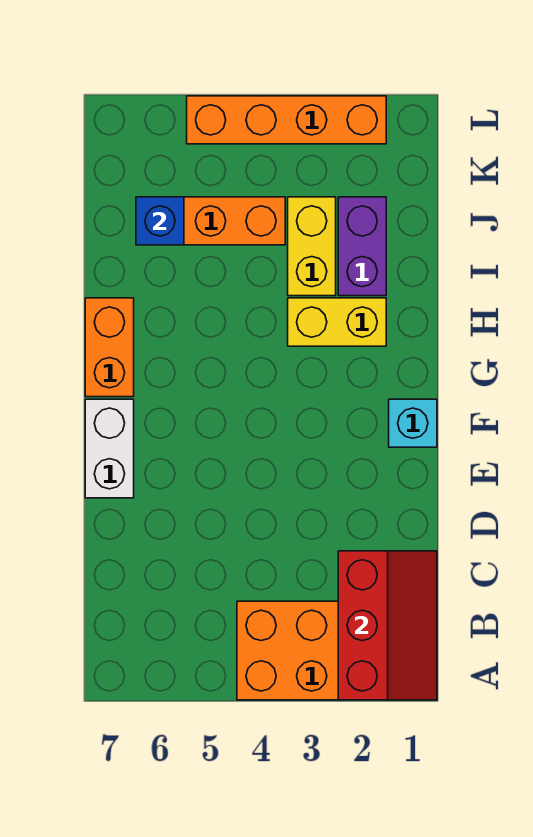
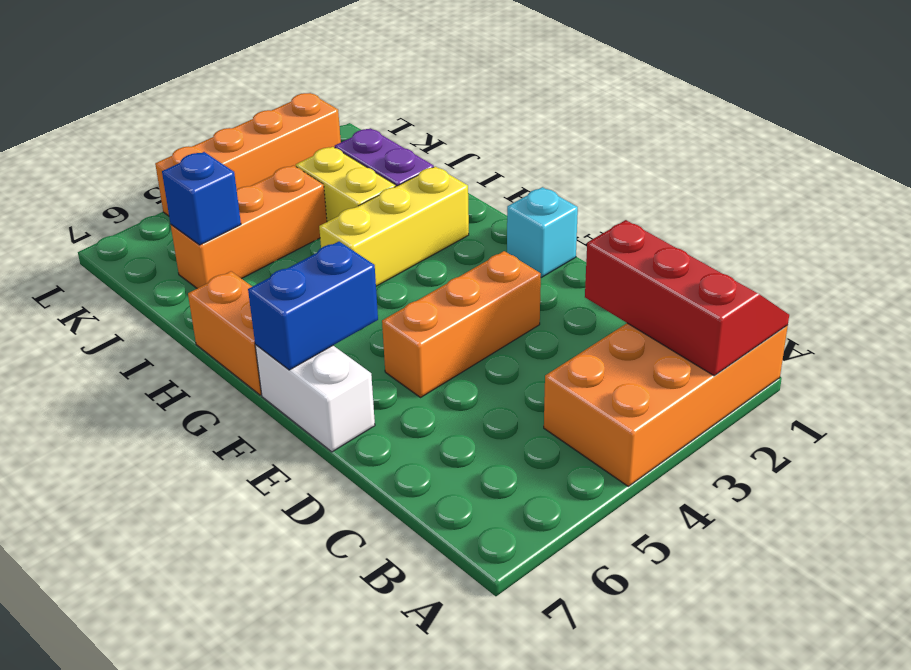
none -> orange brick E3:E5 level 1
none -> blue brick F6:F7 level 2
yellow brick H2:H3 level 1 -> yellow brick H2:H4 level 1

